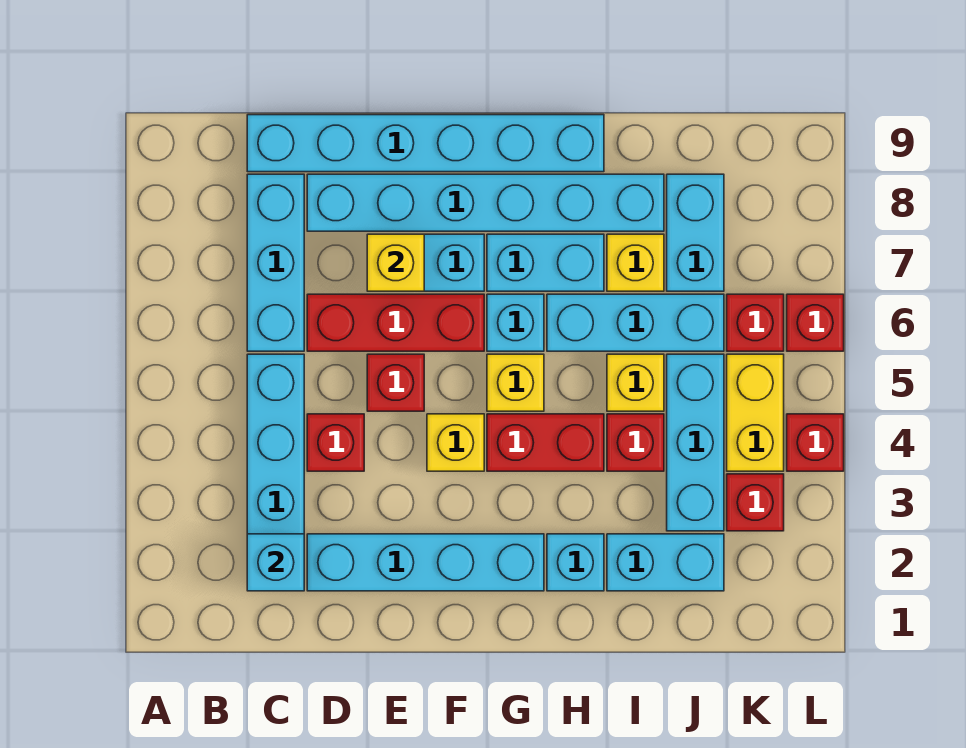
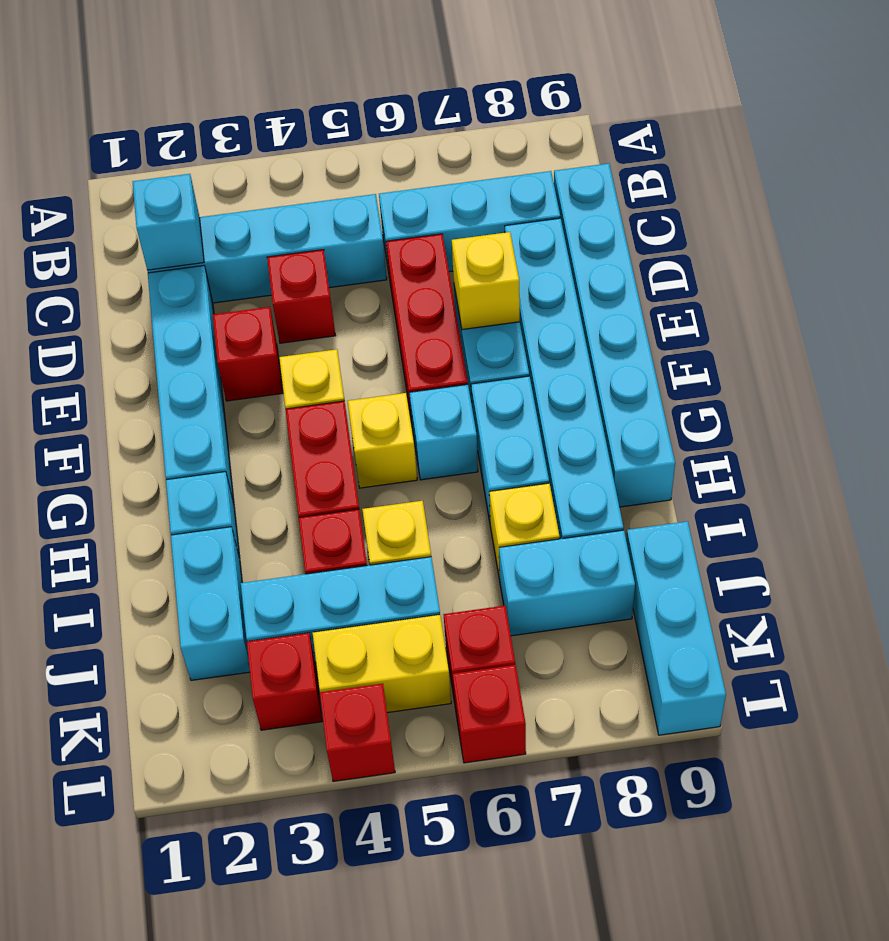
red brick E5 level 1 -> red brick E3 level 1
cyan brick H6:J6 level 1 -> cyan brick J9:L9 level 1

